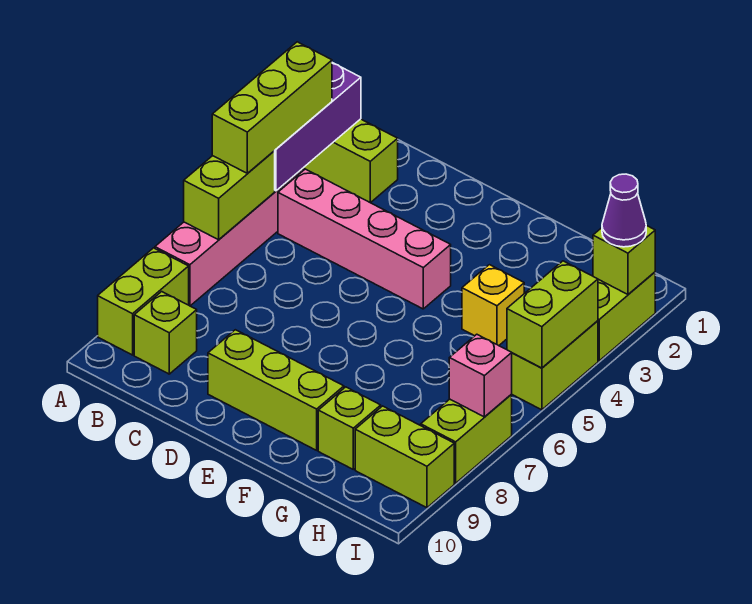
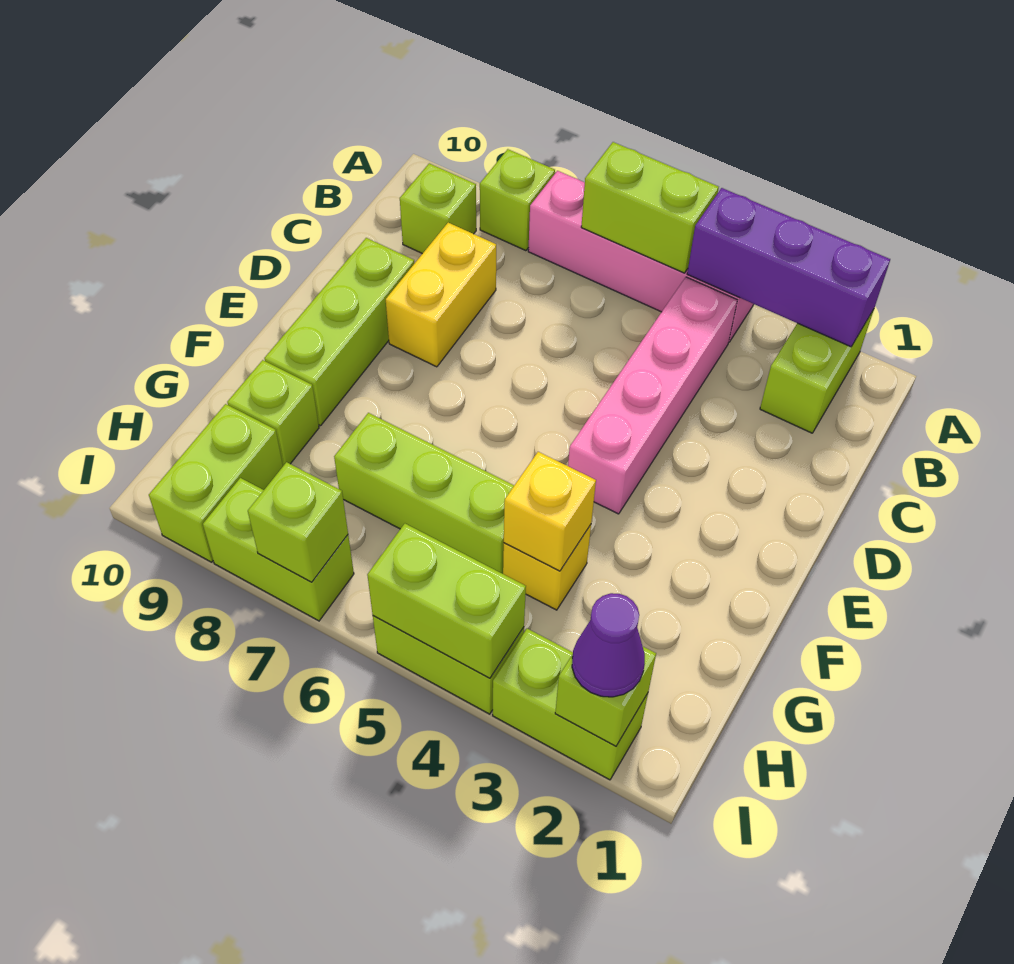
lime brick A3:A5 level 3 -> lime brick G5:G7 level 1
lime brick A8:A9 level 1 -> lime brick A8 level 1
none -> yellow brick C8:D8 level 1
none -> yellow brick G4 level 2
pink brick I7 level 2 -> lime brick I7 level 2

